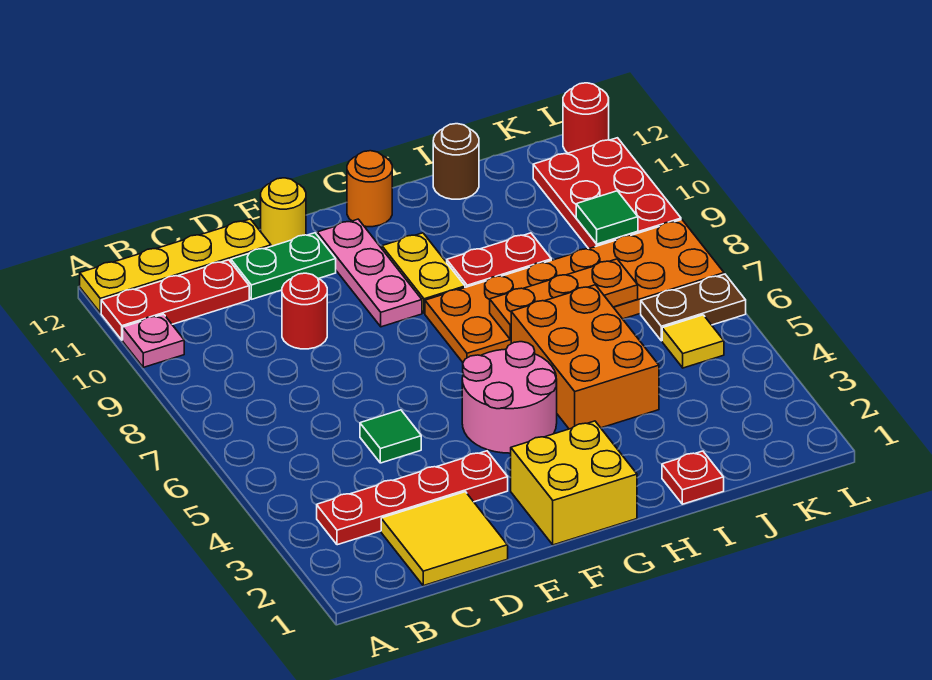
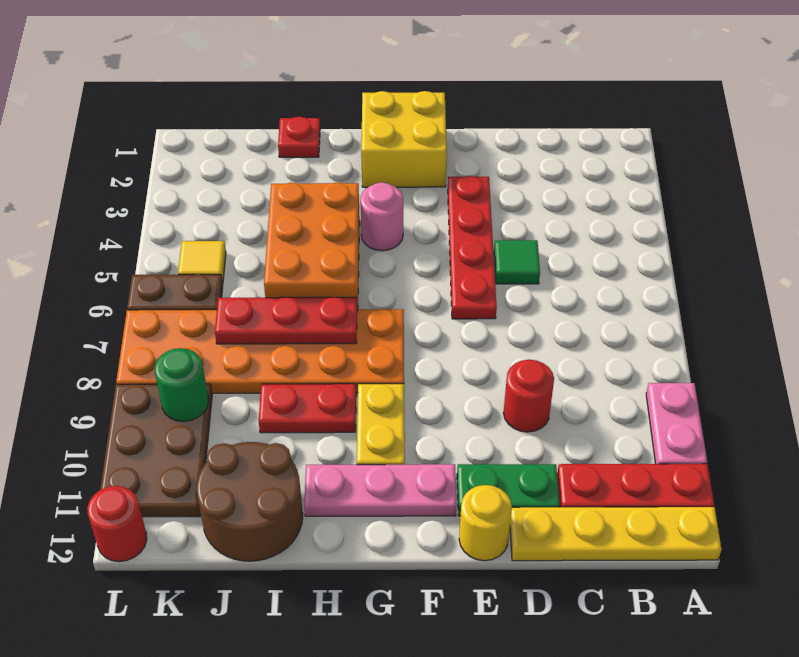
pink plate A10 level 1 -> pink plate A9:A10 level 1
red plate B3:E3 level 1 -> red plate E3:E6 level 1
yellow tile C1:D2 level 1 -> none
pink round brick F4:G5 level 1 -> pink round brick G4 level 1
pink plate F9:F11 level 1 -> pink plate F11:H11 level 1
orange round brick G12 level 1 -> none
orange plate H7:J7 level 2 -> red plate H7:J7 level 2
brown round brick I12 level 1 -> brown round brick I11:J12 level 1
red plate K9:L11 level 1 -> brown plate K9:L11 level 1
green tile K9 level 2 -> green round brick K9 level 2

